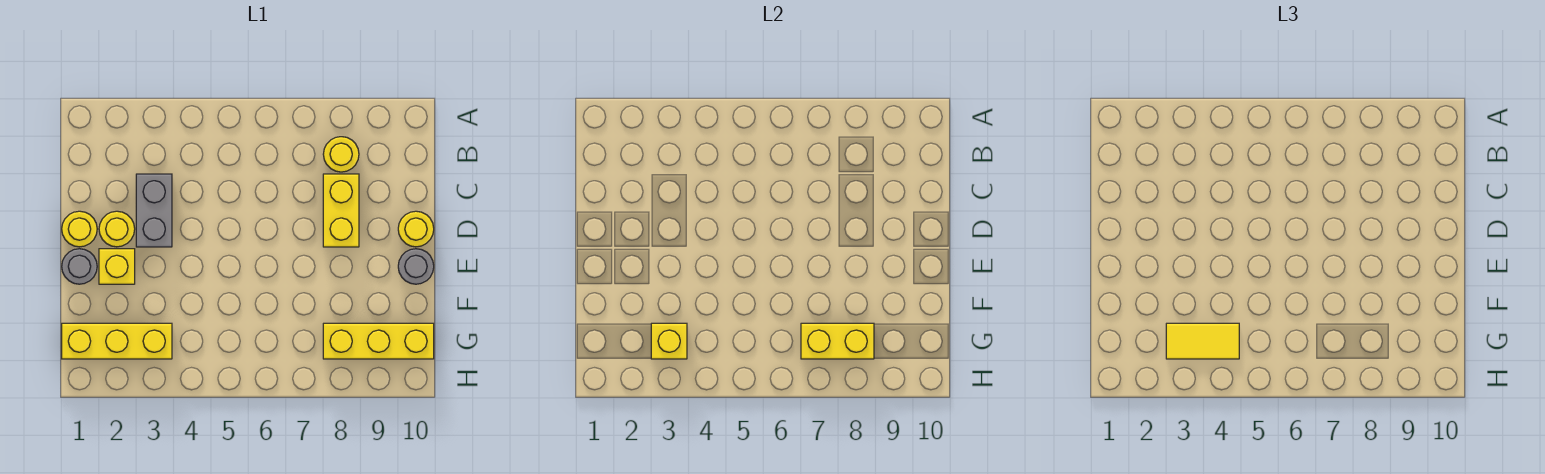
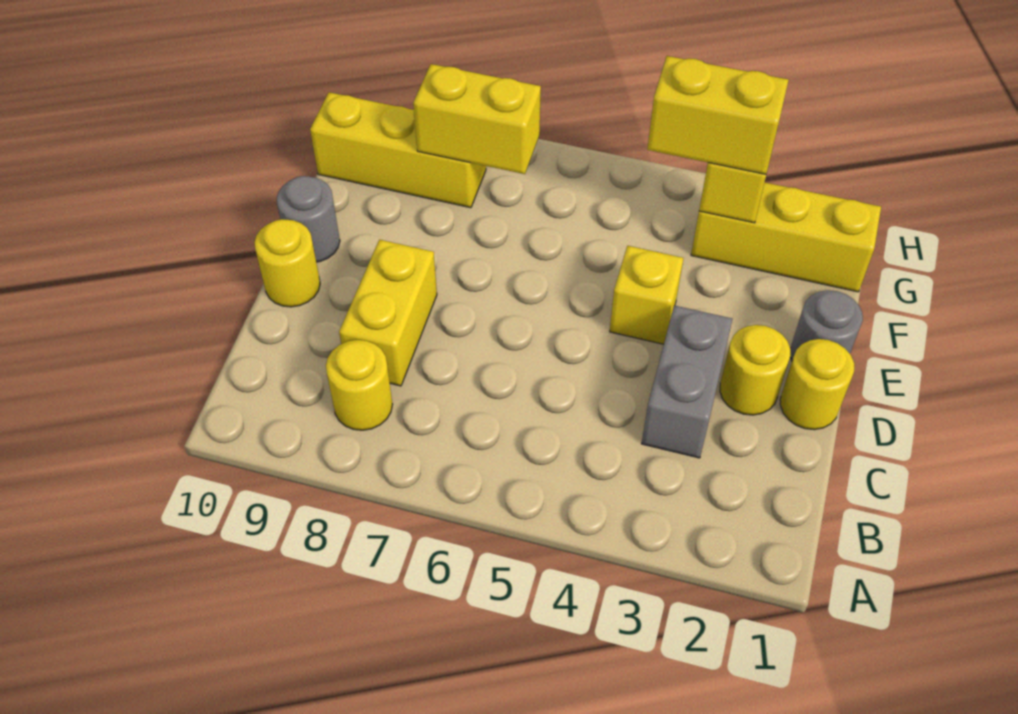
yellow brick E2 level 1 -> yellow brick E4 level 1
yellow tile G3:G4 level 3 -> yellow brick G3:G4 level 3

